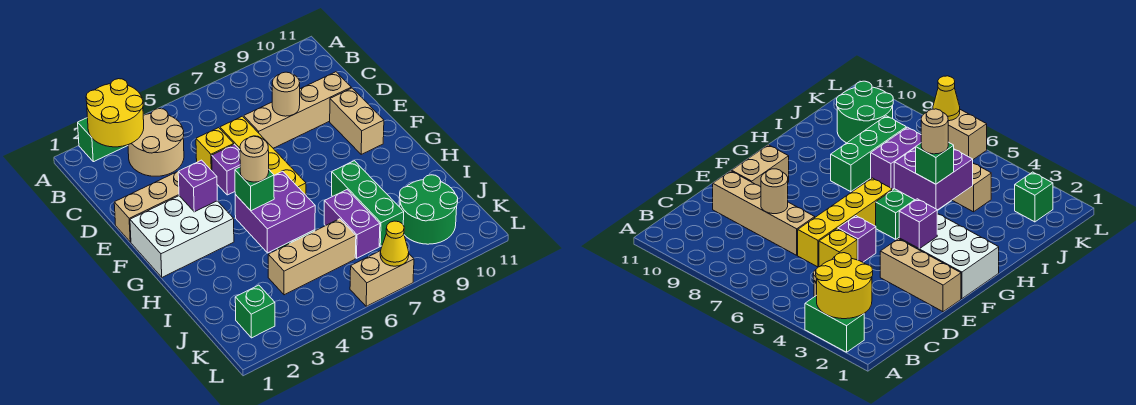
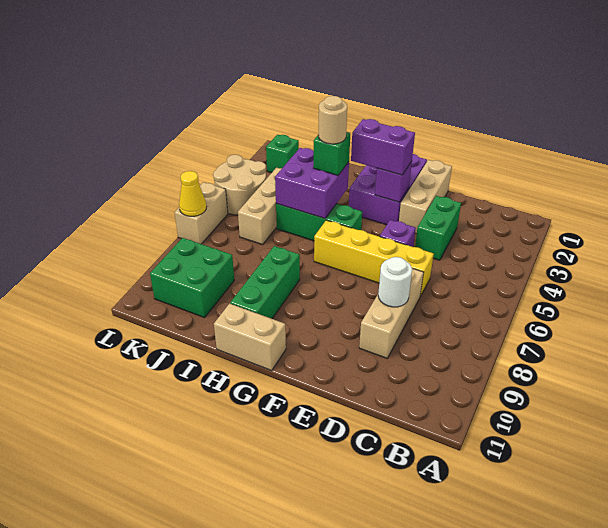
green brick A2:A3 level 1 -> green brick D3:D4 level 1
yellow round brick A2:B3 level 2 -> none
tan round brick B3:C4 level 1 -> tan round brick K4:L5 level 1
yellow brick D5 level 1 -> none
tan brick D7:D10 level 1 -> tan brick D7:D9 level 1
tan round brick D8 level 2 -> white round brick D8 level 2
tan brick E10:F10 level 1 -> tan brick G11:H11 level 1
white brick F1:G3 level 1 -> purple brick F1:G3 level 1
green brick H8:J8 level 1 -> green brick H8:H10 level 1
purple brick I7:J7 level 1 -> purple brick F3:G3 level 3
green round brick J9:K10 level 1 -> green brick J9:K10 level 1

